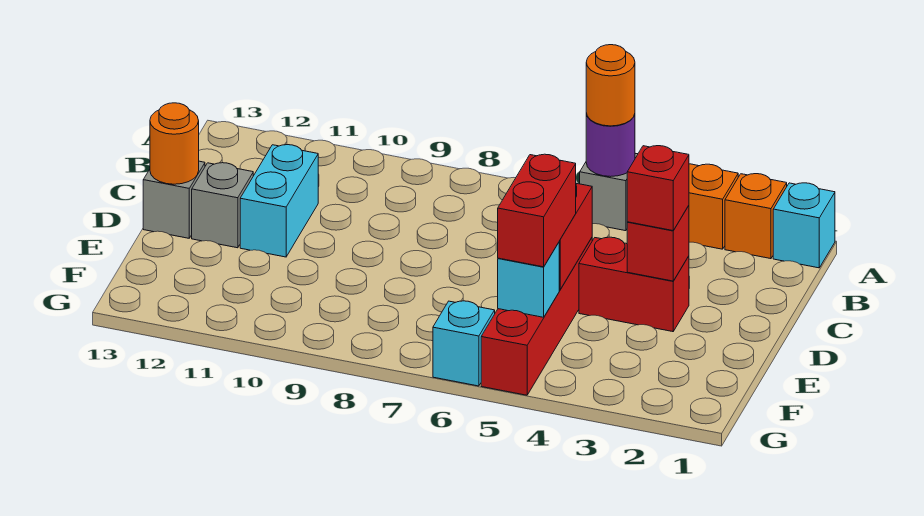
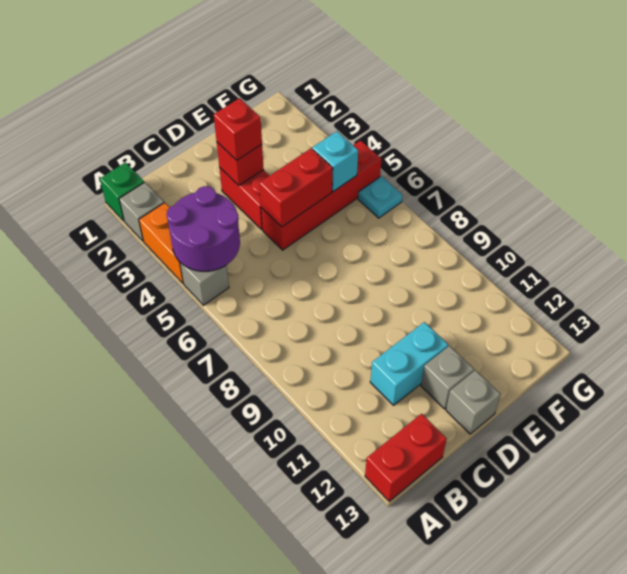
cyan brick A1 level 1 -> green brick A1 level 1
orange brick A2 level 1 -> grey brick A2 level 1
purple round brick A5 level 2 -> purple round brick A4:B5 level 2
orange round brick A5 level 3 -> none
orange round brick D13 level 2 -> none
red brick E5:F5 level 3 -> red brick A13:B13 level 1
cyan brick G6 level 1 -> cyan plate G6 level 1

